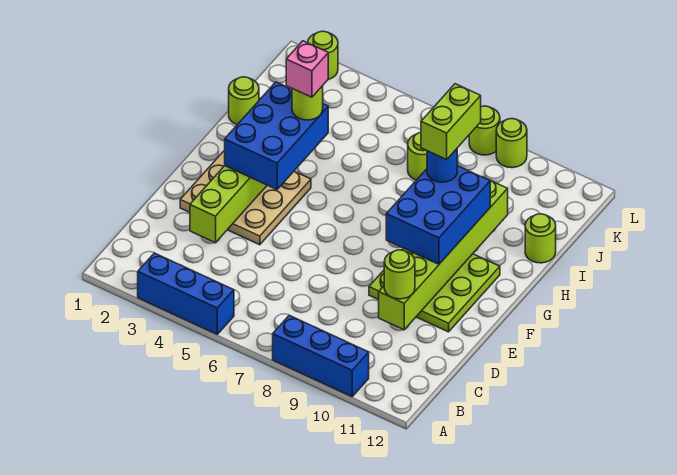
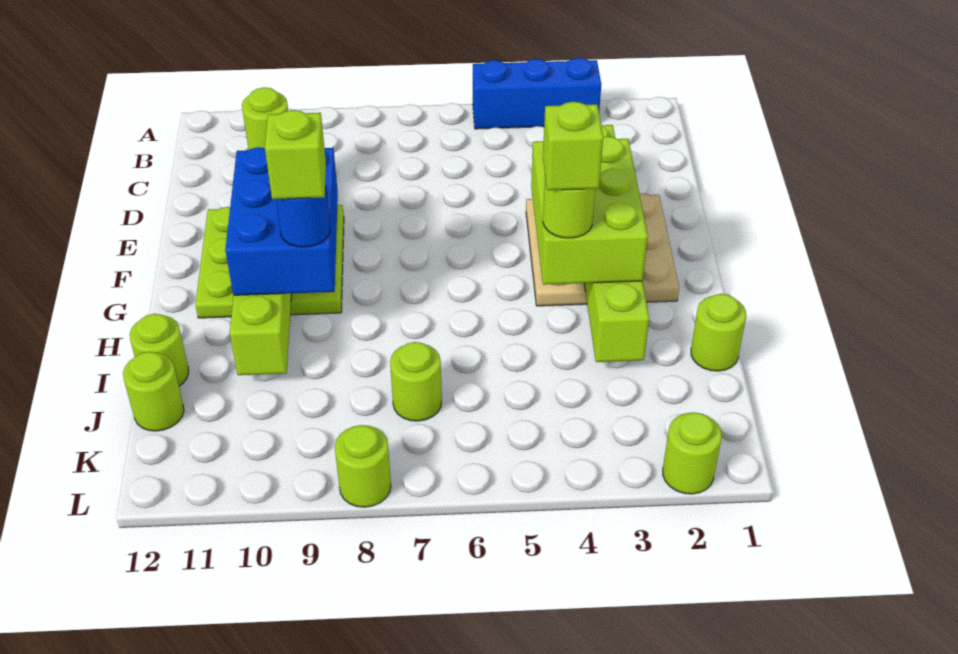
blue brick A8:A10 level 1 -> none
blue brick F3:H4 level 3 -> lime brick F3:H4 level 3
pink brick H4 level 5 -> lime brick H4 level 5
lime brick H9:I9 level 5 -> lime brick H9 level 5
lime round brick L9 level 1 -> lime round brick J12 level 1

